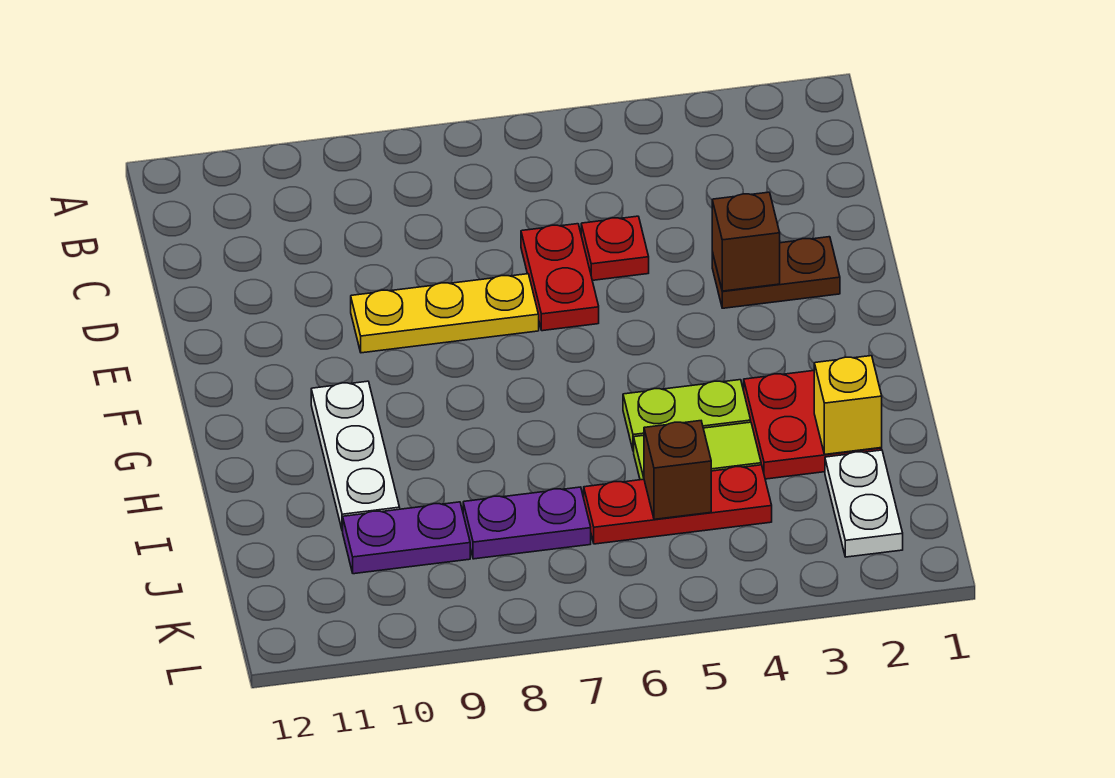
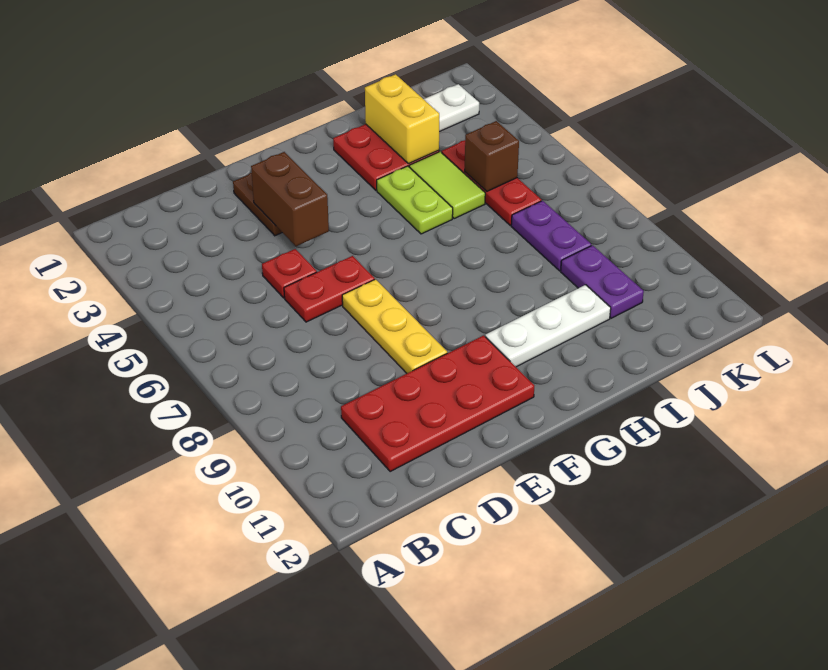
none -> red plate C10:F11 level 1
brown brick E3 level 2 -> brown brick E3:E4 level 2
yellow brick I2 level 2 -> yellow brick I2:I3 level 2

